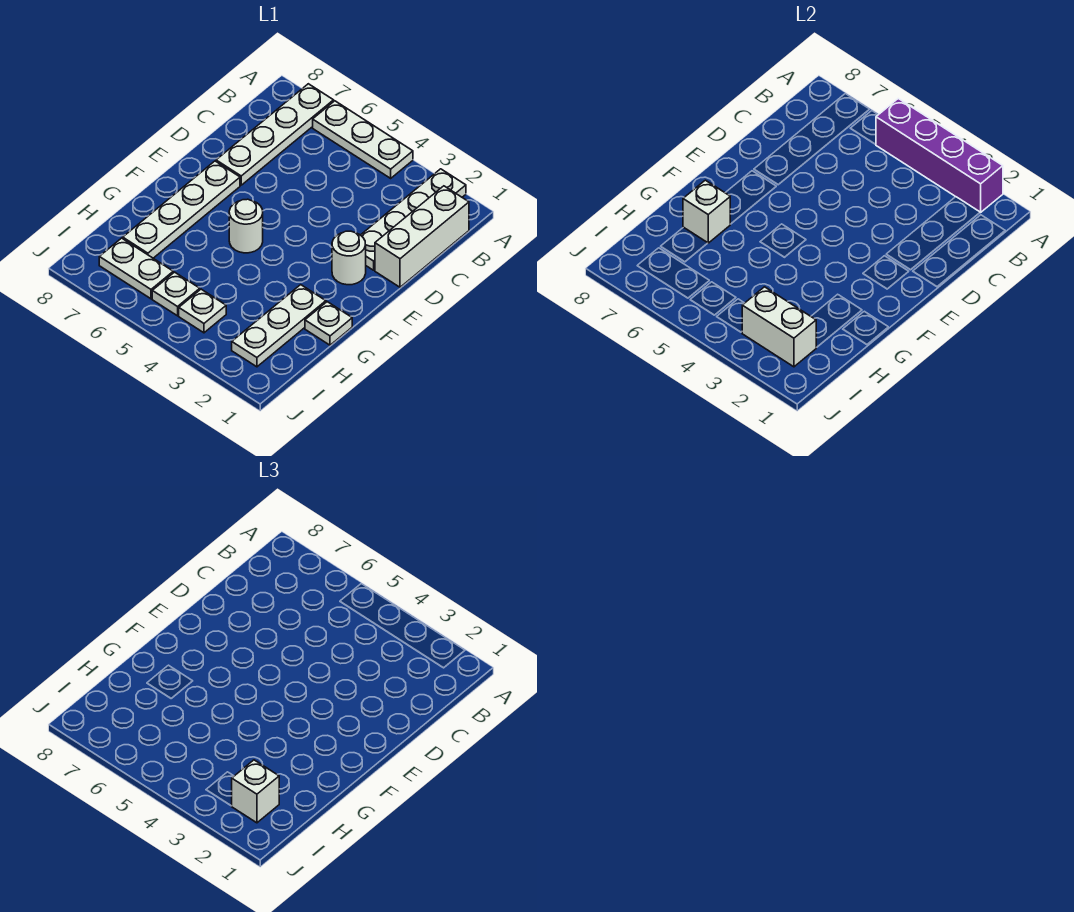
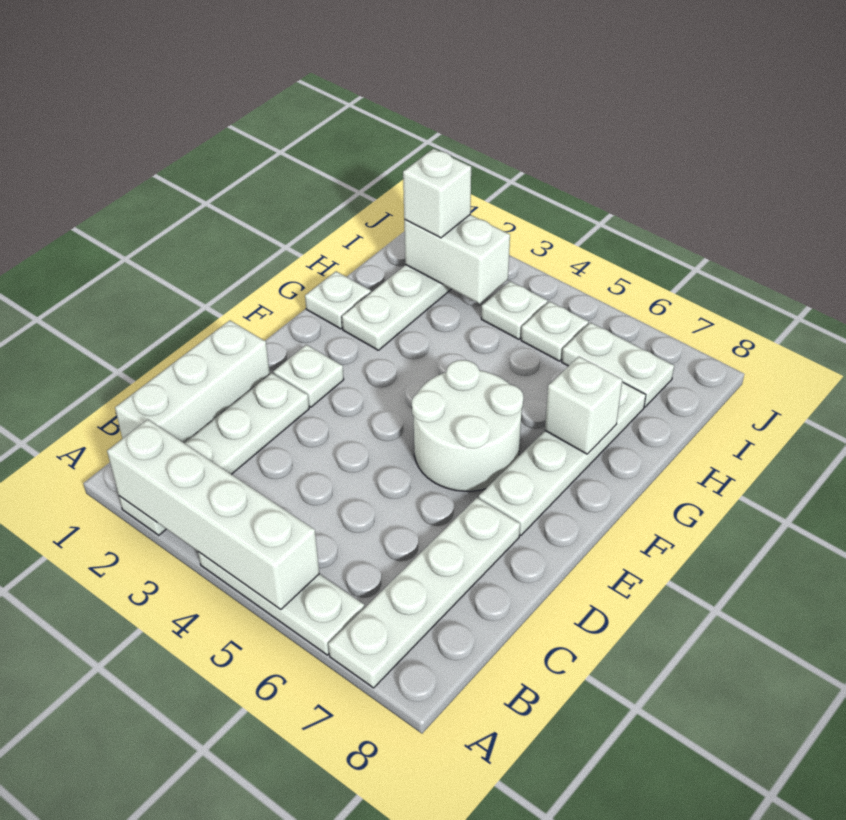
purple brick A2:A5 level 2 -> white brick A2:A5 level 2
white round brick E2 level 1 -> white plate E2 level 1
white round brick F5 level 1 -> white round brick E5:F6 level 1

